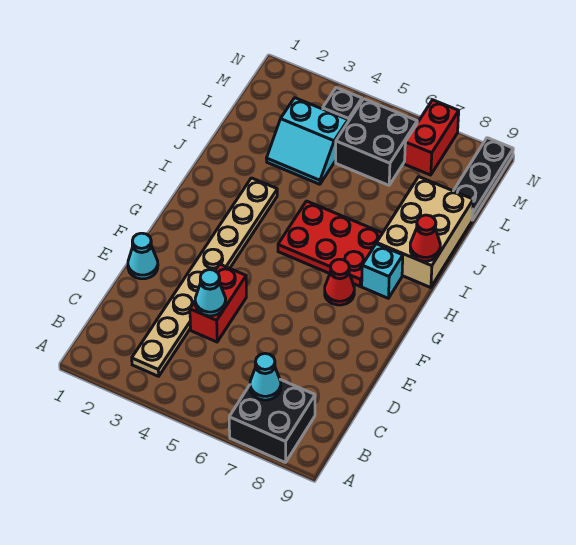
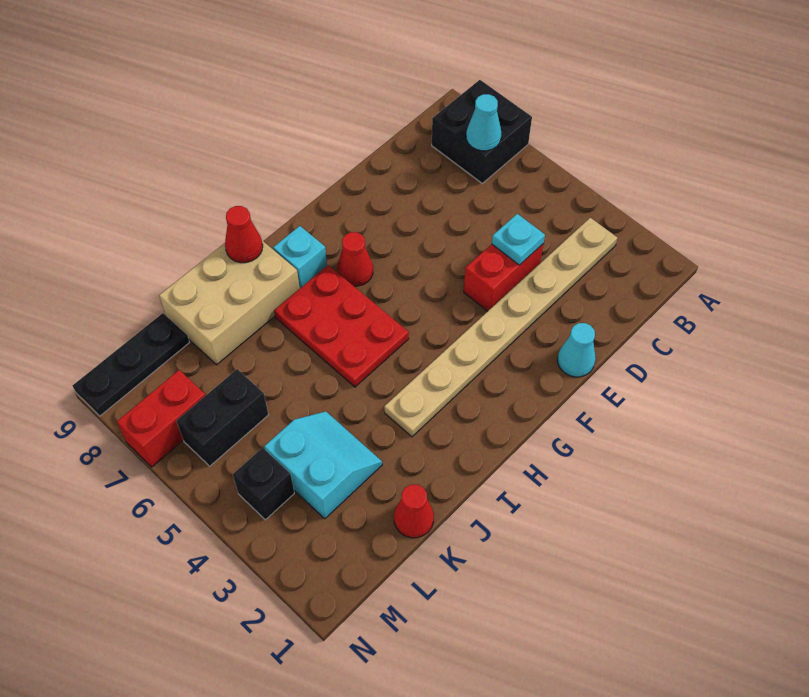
cyan cone D4 level 2 -> cyan plate D4 level 2
none -> red cone K1 level 1
black brick L5:M6 level 1 -> black brick L6:M6 level 1

